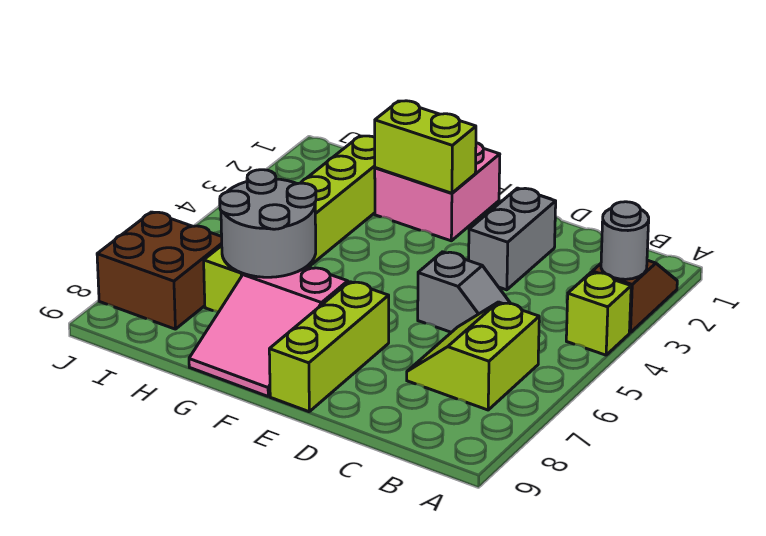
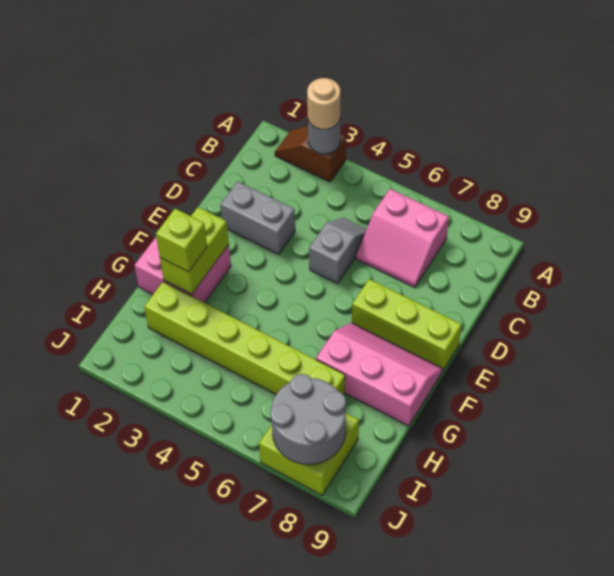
none -> tan round brick A3 level 3
lime brick A4 level 1 -> lime brick G2 level 3
lime slope B6:C7 level 1 top B -> pink slope B6:C7 level 1 top B
pink slope F7:G9 level 1 top 7 -> pink slope F7:G9 level 1 top G
grey round brick G6:H7 level 2 -> grey round brick I7:J8 level 2
brown brick I7:J8 level 1 -> lime brick I7:J8 level 1

